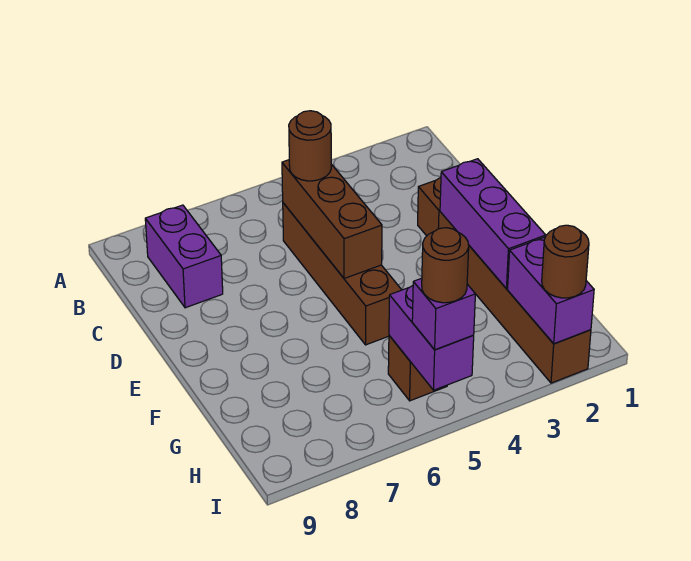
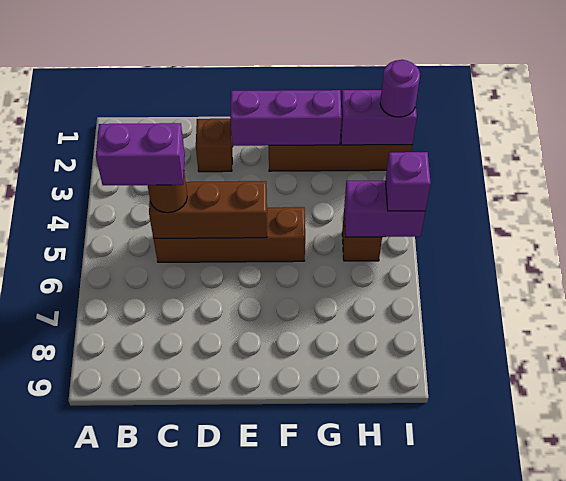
purple brick B8:C8 level 1 -> purple brick B5:C5 level 4
brown round brick I2 level 3 -> purple round brick I2 level 3
brown round brick I5 level 4 -> none

